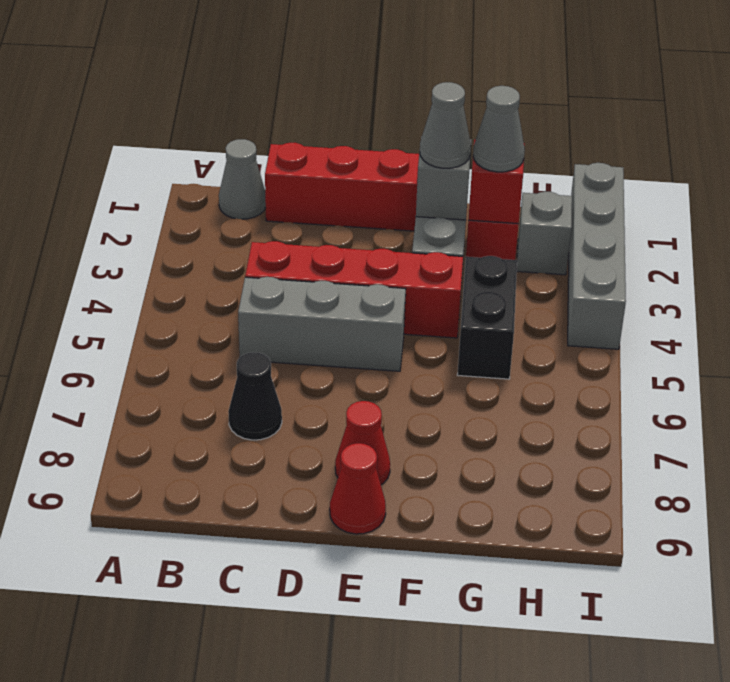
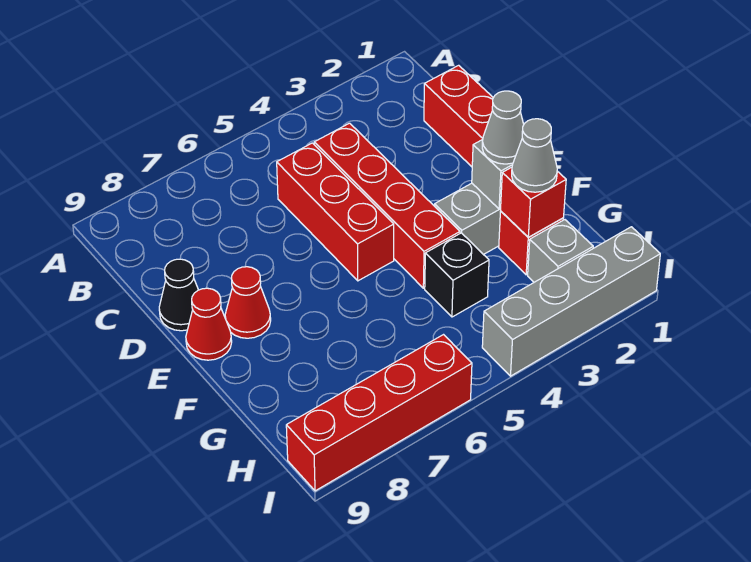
grey cone B1 level 1 -> none
grey brick C5:E5 level 1 -> red brick C5:E5 level 1
black cone C7 level 1 -> black cone D9 level 1
black brick G4:G5 level 1 -> black brick G4 level 1
none -> red brick I6:I9 level 1

